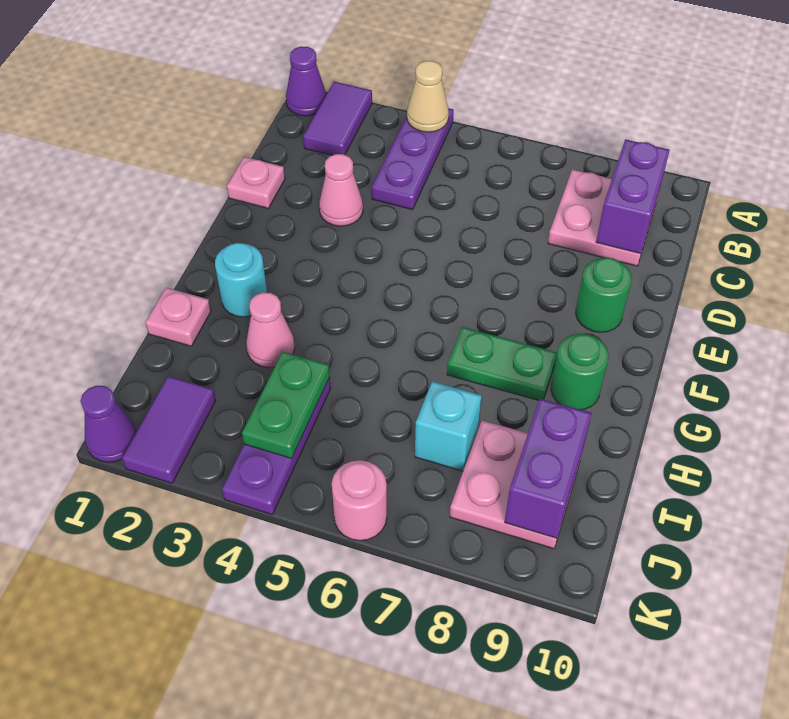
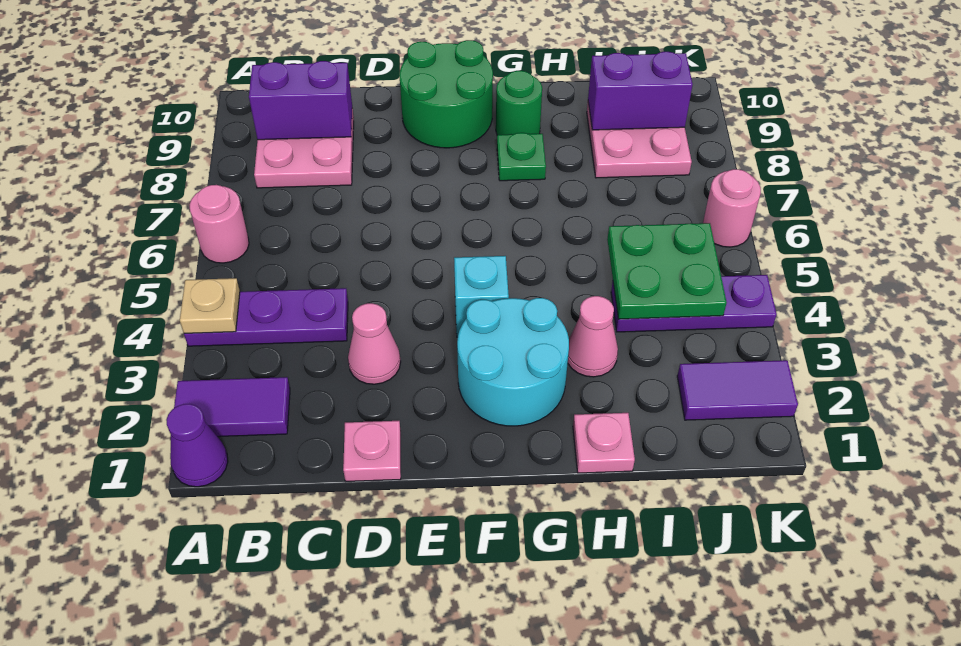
tan cone A4 level 2 -> tan plate A4 level 2
none -> pink round brick A6 level 1
green round brick E9 level 1 -> green round brick E9:F10 level 1
cyan round brick G2 level 1 -> cyan round brick F2:G3 level 1
green plate G7:G8 level 1 -> green plate G8 level 1
green plate I4:J4 level 2 -> green plate I4:J5 level 2
cyan brick I7 level 1 -> cyan brick F4 level 1
purple cone K1 level 1 -> none

